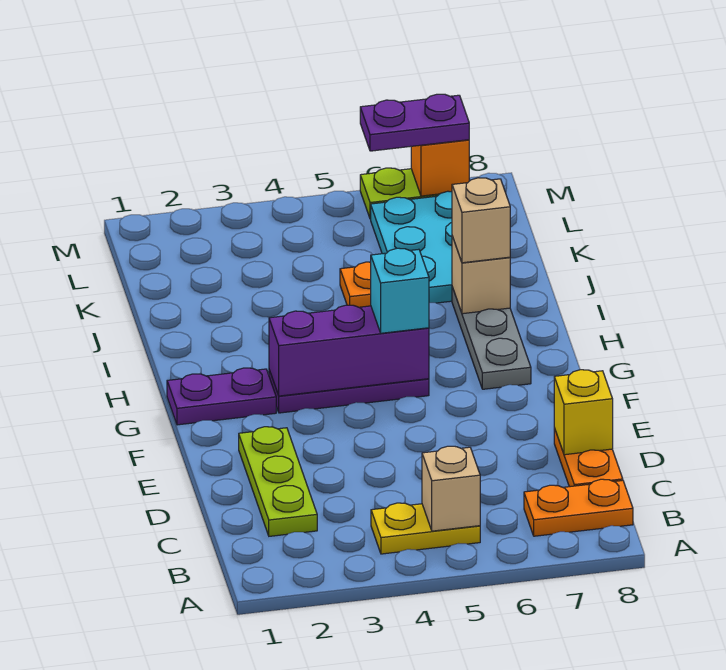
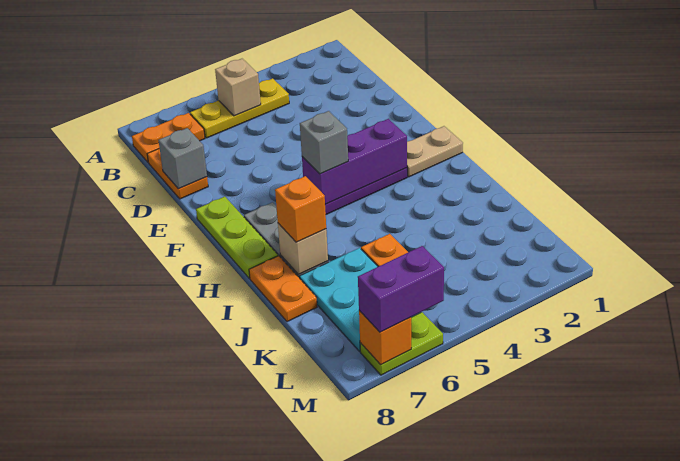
yellow plate B4:B5 level 1 -> yellow plate B4:B6 level 1
lime plate C2:E2 level 1 -> lime plate F8:H8 level 1
yellow brick D8 level 2 -> grey brick D8 level 2
purple plate G1:G2 level 1 -> tan plate G1:G2 level 1
cyan brick G5 level 3 -> grey brick G5 level 3
tan brick I7 level 3 -> orange brick I7 level 3
none -> orange plate I8:J8 level 1
purple plate M6:M7 level 3 -> purple brick M6:M7 level 3

